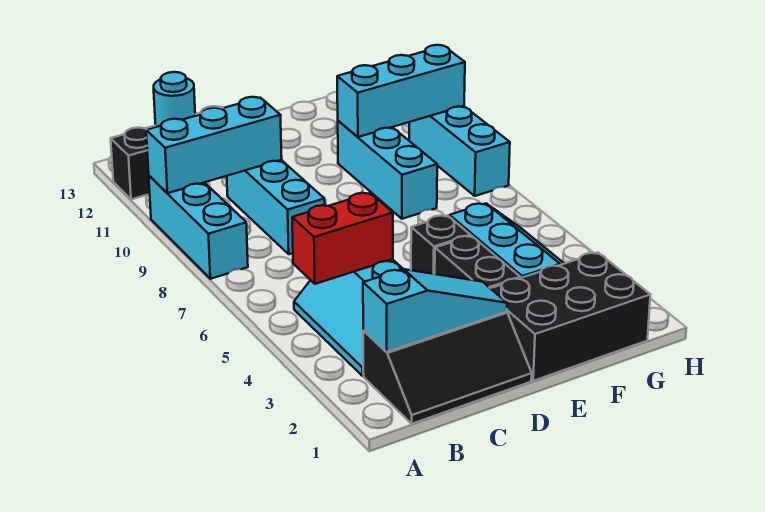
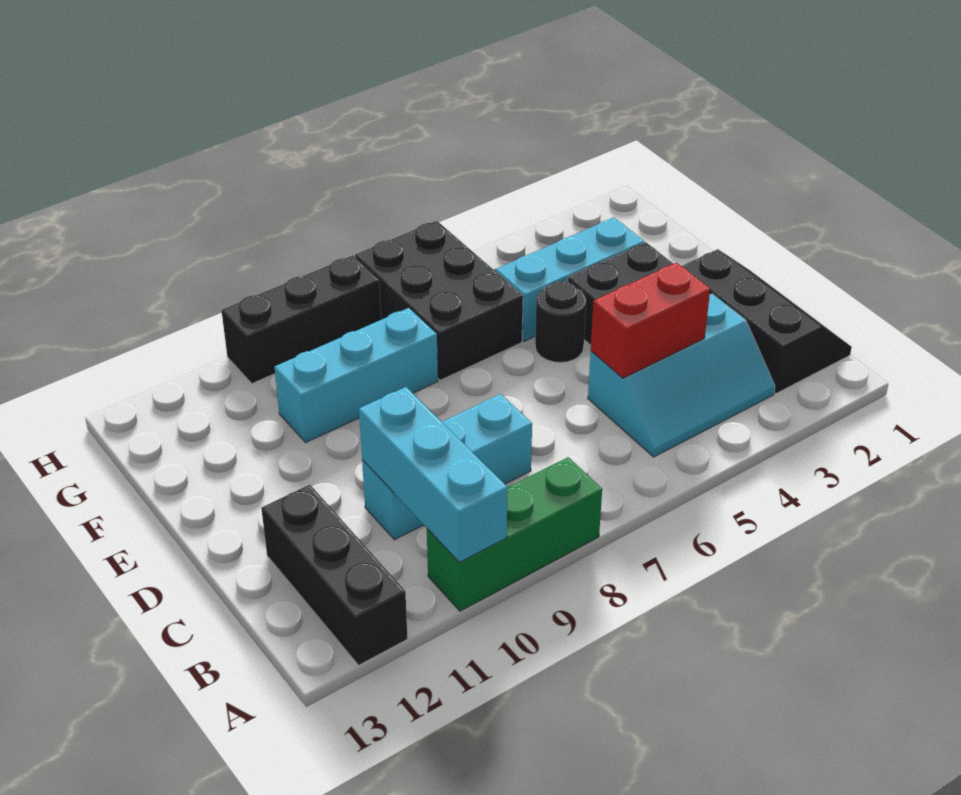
cyan brick A8:A10 level 1 -> green brick A8:A10 level 1
cyan slope B2:D2 level 2 top B -> none
red brick B5:C5 level 2 -> red brick C4:C5 level 2
cyan round brick B12 level 2 -> none
black brick E1:G2 level 1 -> black brick F6:H7 level 1
black brick E5 level 1 -> black round brick E5 level 1
cyan brick F10:H10 level 2 -> none
cyan brick H8:H10 level 1 -> black brick H8:H10 level 1

